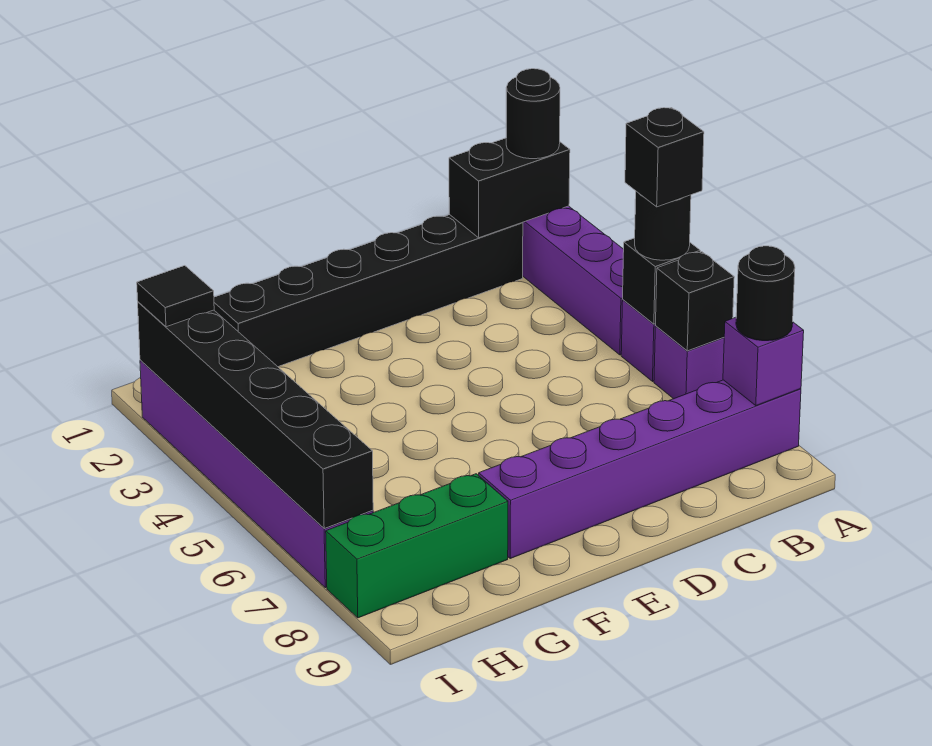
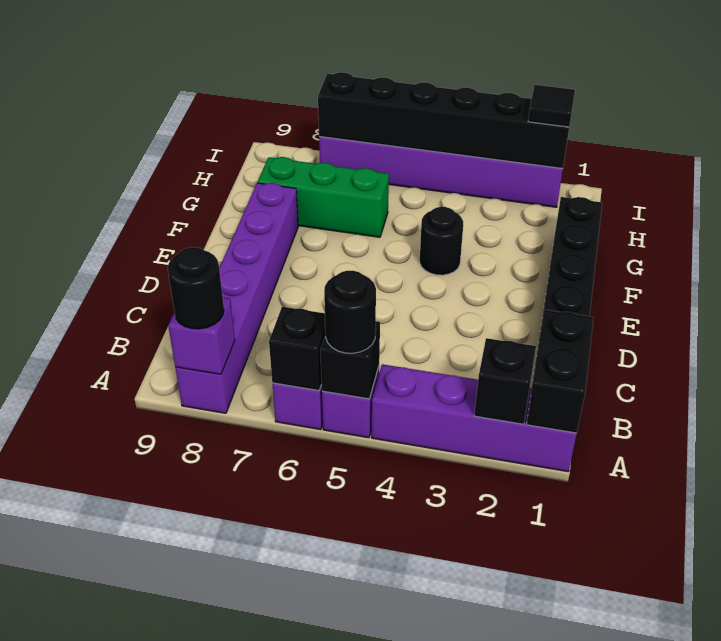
black round brick A1 level 3 -> black round brick F4 level 1
black brick A5 level 4 -> black brick A2 level 2
green brick G8:I8 level 1 -> green brick G6:G8 level 1

